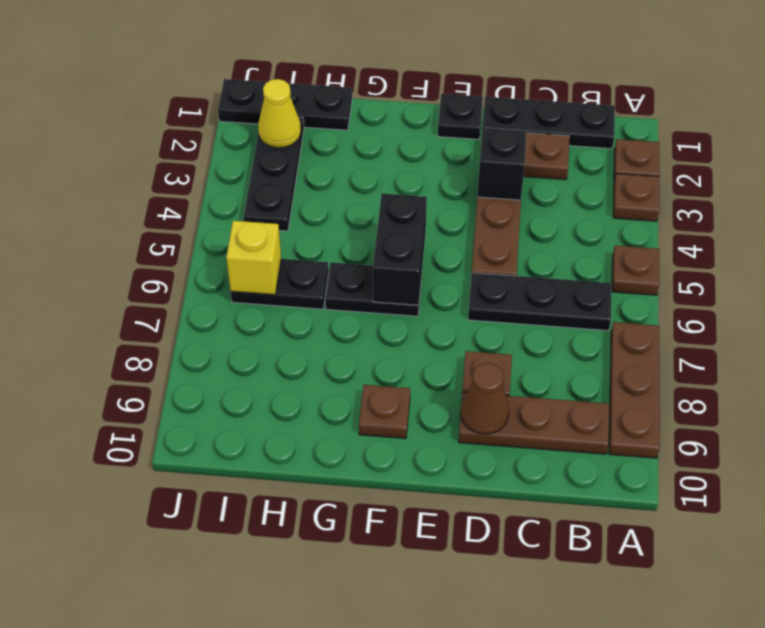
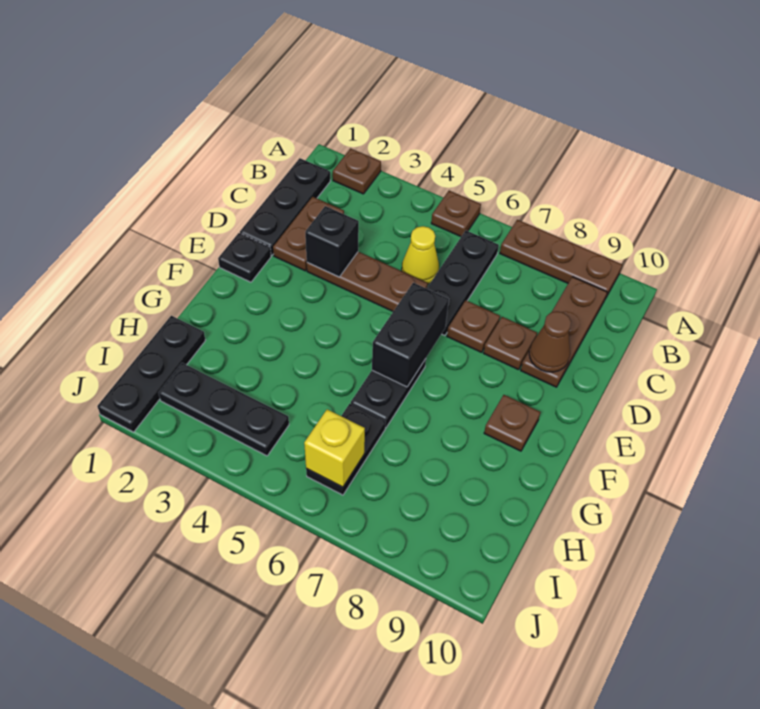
brown plate A3 level 1 -> brown plate D7 level 1
black brick F5:F6 level 2 -> black brick E6:F6 level 2
yellow cone I2 level 2 -> yellow cone C5 level 1

